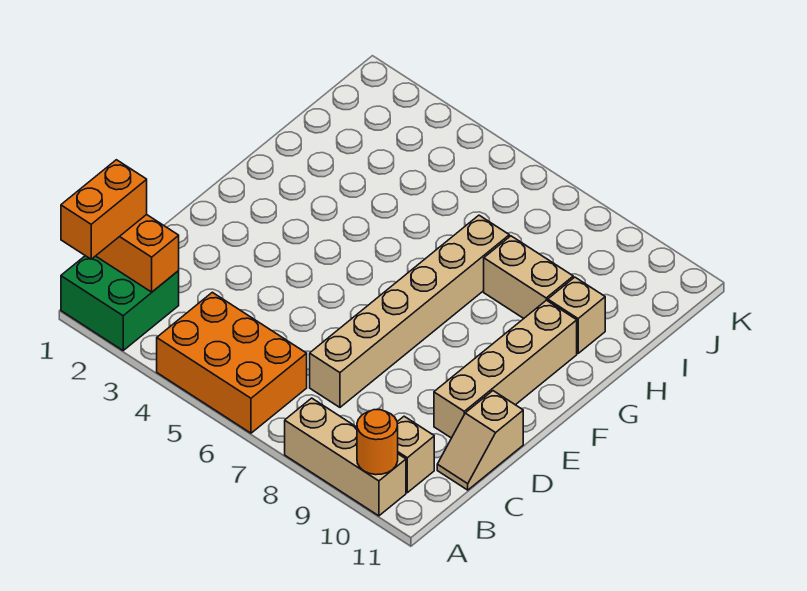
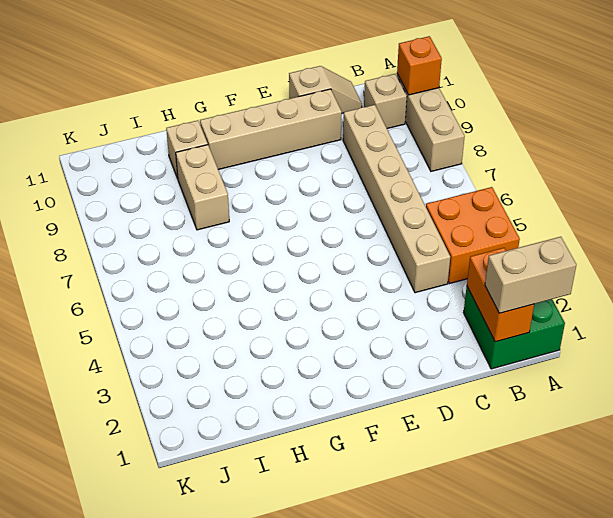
orange brick A1:B1 level 3 -> tan brick A1:B1 level 3
orange brick A4:B6 level 1 -> orange brick A4:B5 level 1
orange round brick A10 level 2 -> orange brick A10 level 2
tan brick C7:H7 level 1 -> tan brick C4:C9 level 1

